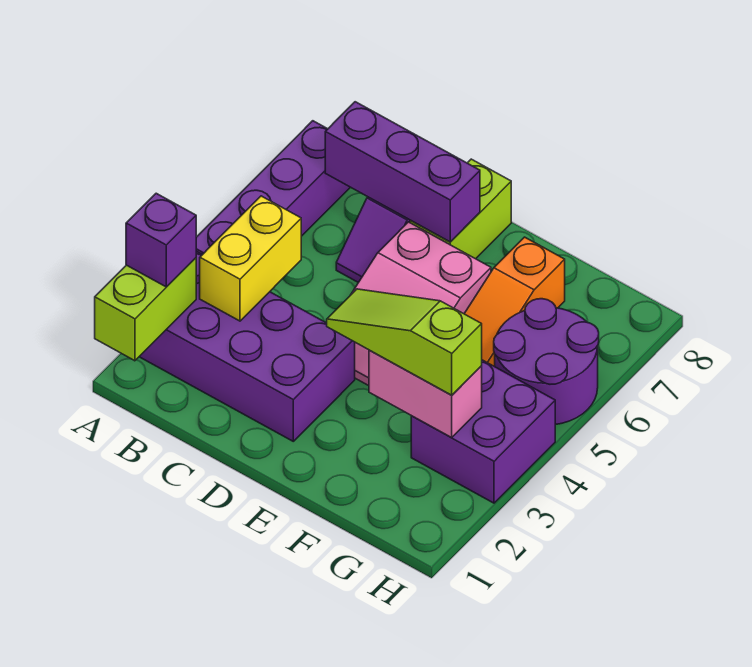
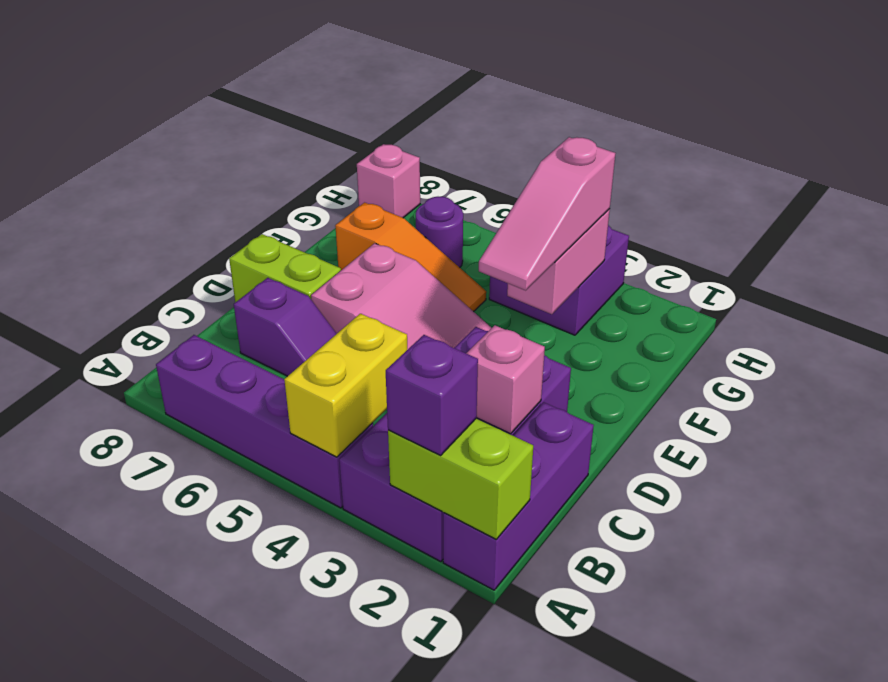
yellow brick B3:B4 level 2 -> yellow brick A4:B4 level 2
purple brick B7:D7 level 2 -> purple brick A1:C1 level 1
none -> pink brick C2 level 2
lime slope E3:G3 level 3 top G -> pink slope E3:G3 level 3 top G
purple round brick G5:H6 level 1 -> purple round brick G6 level 1
none -> pink brick H8 level 1

